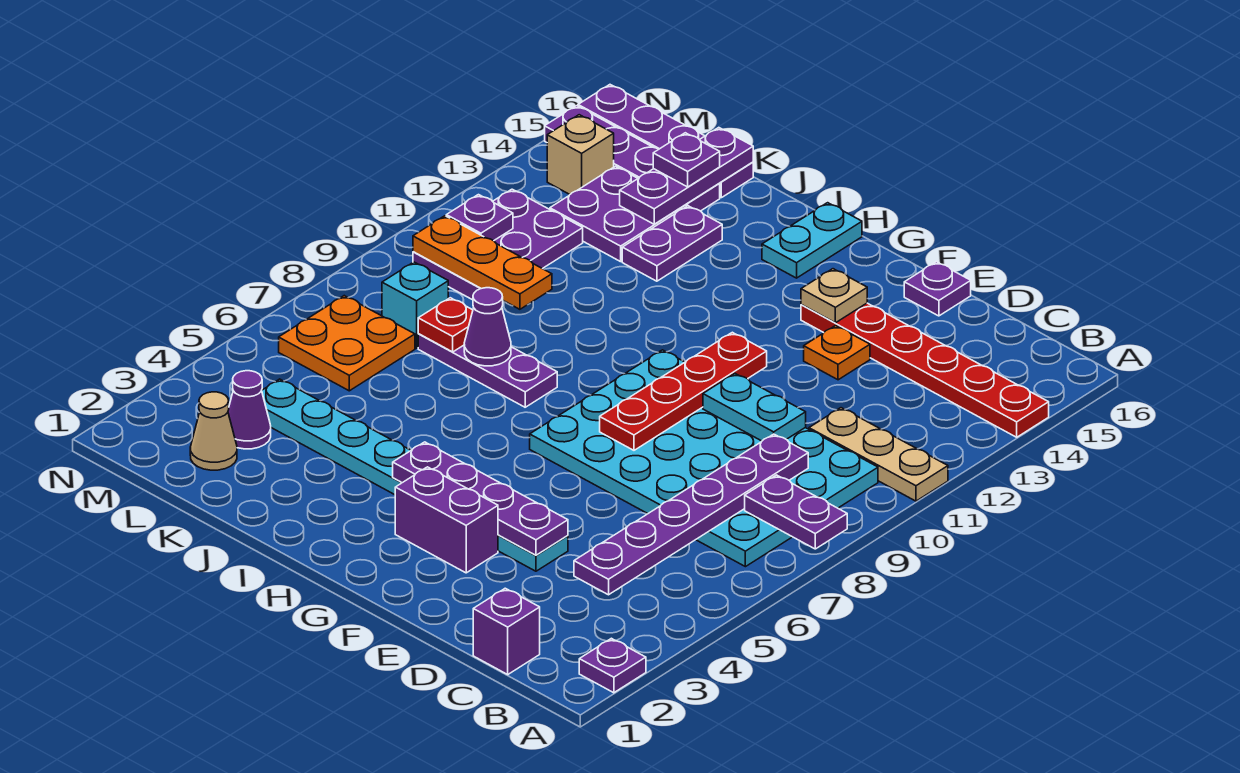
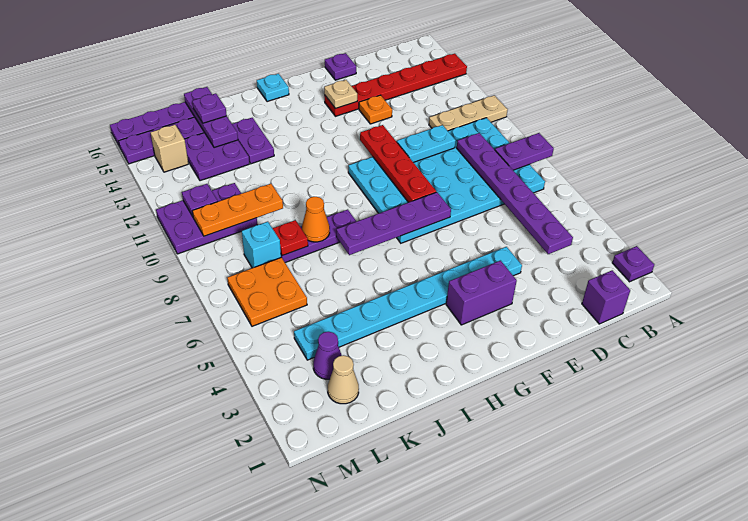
purple plate E4:H4 level 2 -> purple plate F7:I7 level 2
cyan plate H15:H16 level 1 -> cyan plate H16 level 1
purple cone J8 level 2 -> orange cone J8 level 2
purple plate L10:M12 level 1 -> purple plate L10:N11 level 1

